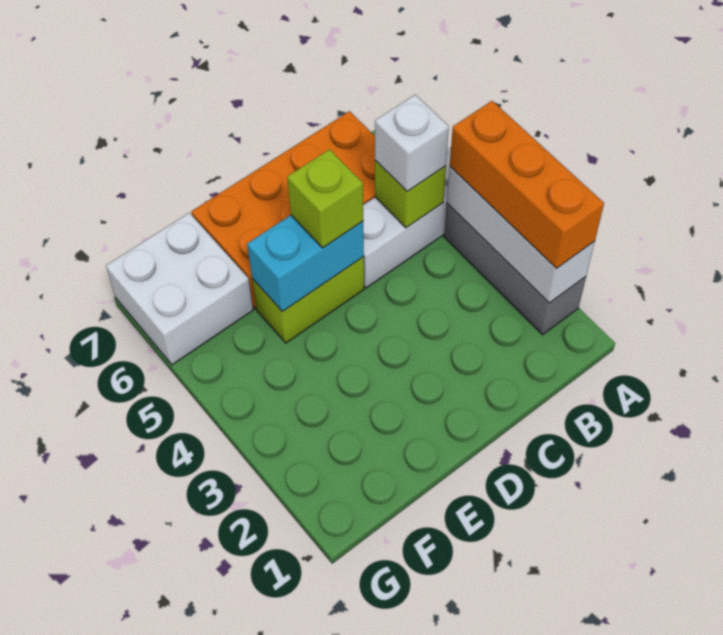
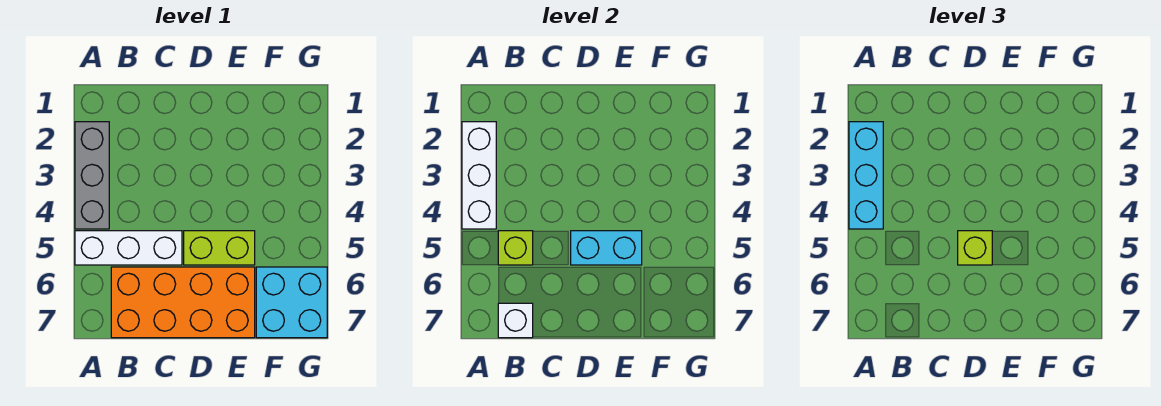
orange brick A2:A4 level 3 -> cyan brick A2:A4 level 3
white brick B5 level 3 -> white brick B7 level 2
white brick F6:G7 level 1 -> cyan brick F6:G7 level 1

